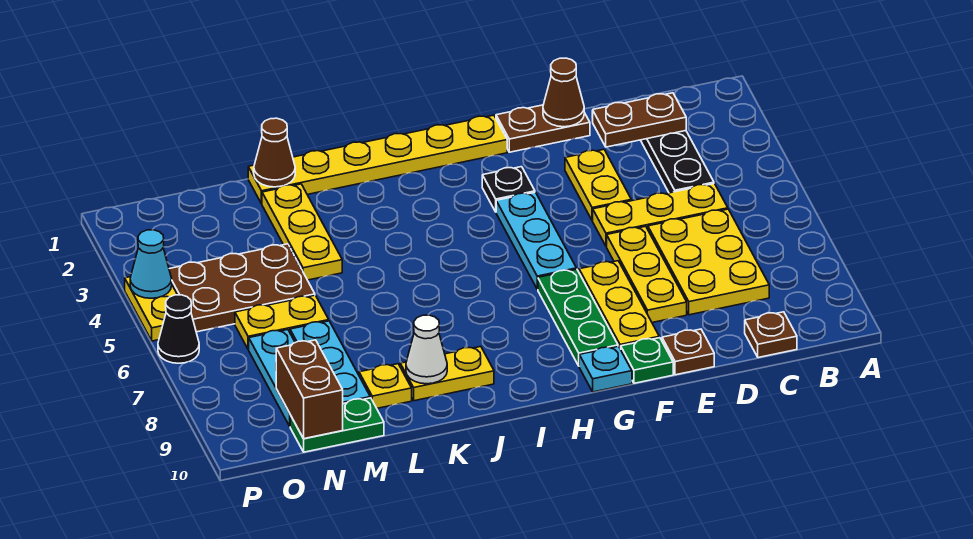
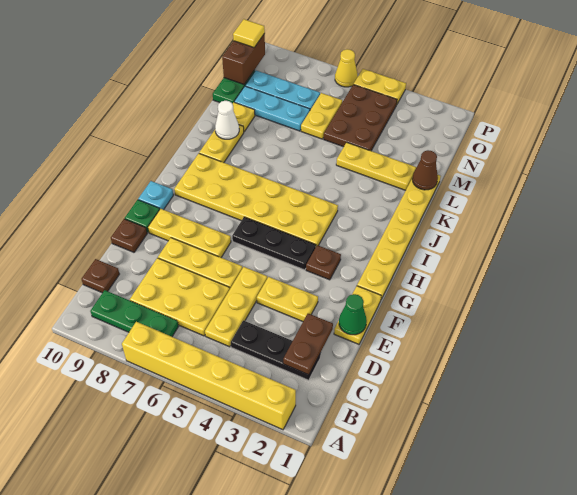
none -> yellow brick A2:A7 level 1
brown plate E1:F1 level 1 -> yellow plate E1:F1 level 1
brown cone E1 level 2 -> green cone E1 level 2
black plate G3 level 1 -> brown plate G3 level 1
cyan plate G4:G6 level 1 -> black plate G4:G6 level 1
green plate G7:G9 level 1 -> green plate B7:B9 level 1
none -> yellow plate H4:I9 level 1
brown brick N9:N10 level 2 -> brown brick N10:O10 level 2
none -> yellow tile O10 level 3
cyan cone P4 level 2 -> none
black cone P6 level 1 -> yellow cone P6 level 1

